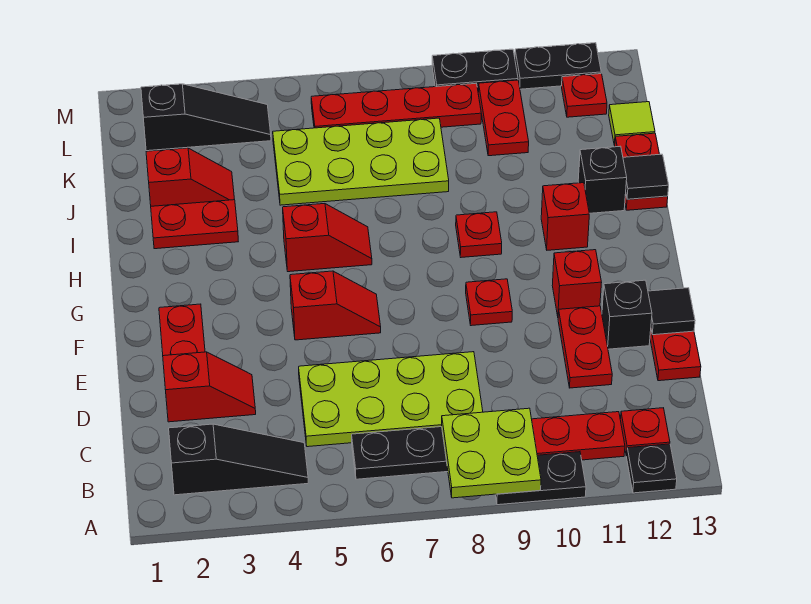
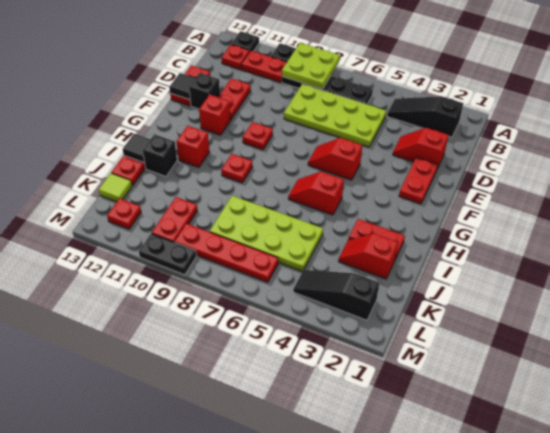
black plate M11:M12 level 1 -> none

